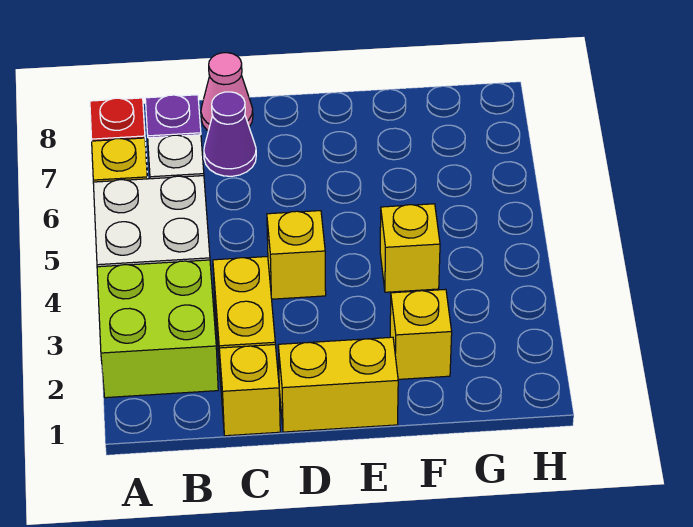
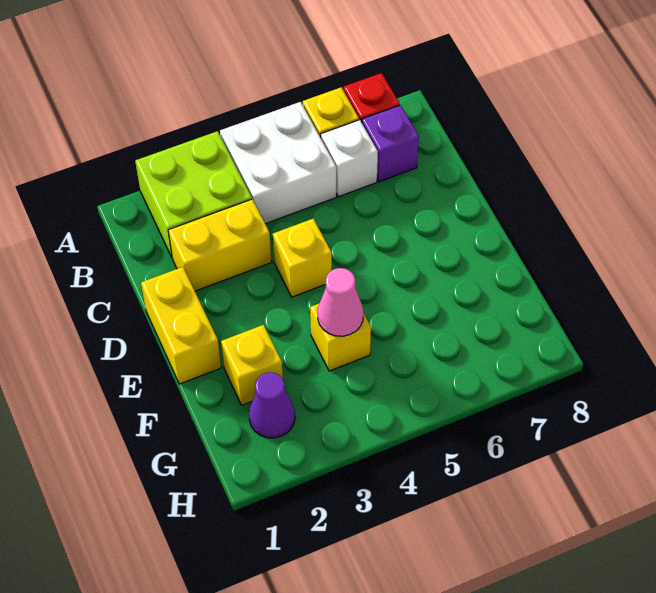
yellow brick C1 level 1 -> none
purple cone C7 level 1 -> purple cone G2 level 1
pink cone C8 level 1 -> pink cone F4 level 2

